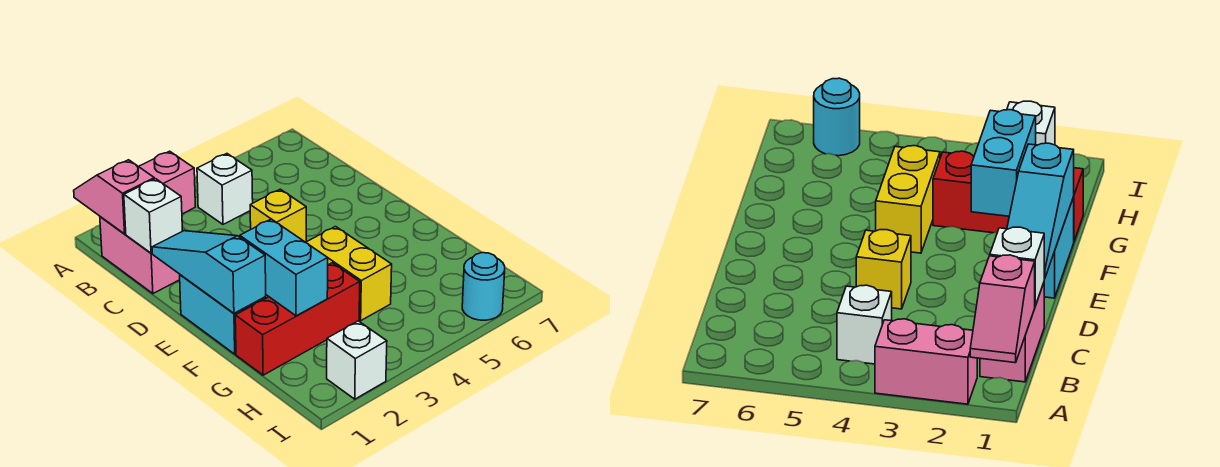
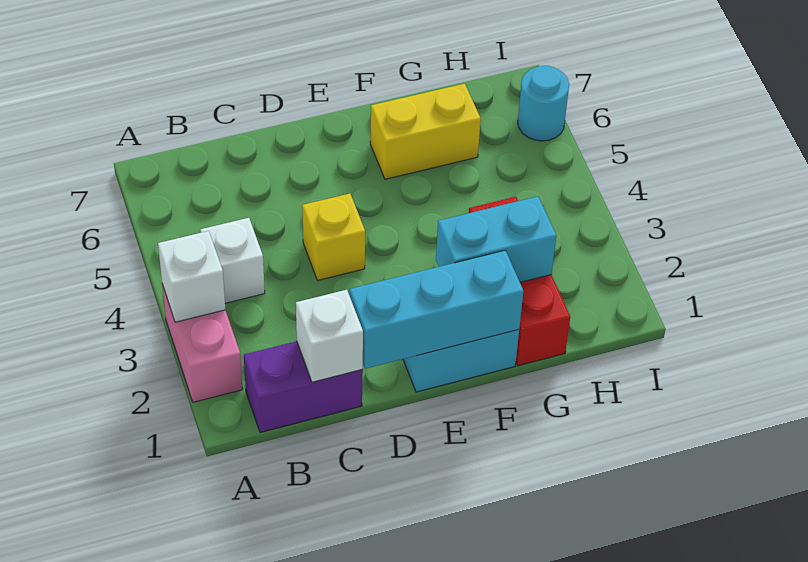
pink slope A1:B1 level 2 top B -> none
pink brick B1:C1 level 1 -> purple brick B1:C1 level 1
cyan slope D1:F1 level 2 top F -> cyan brick D1:F1 level 2
yellow brick F4:G4 level 1 -> yellow brick F6:G6 level 1
white brick I2 level 1 -> white brick A3 level 2

